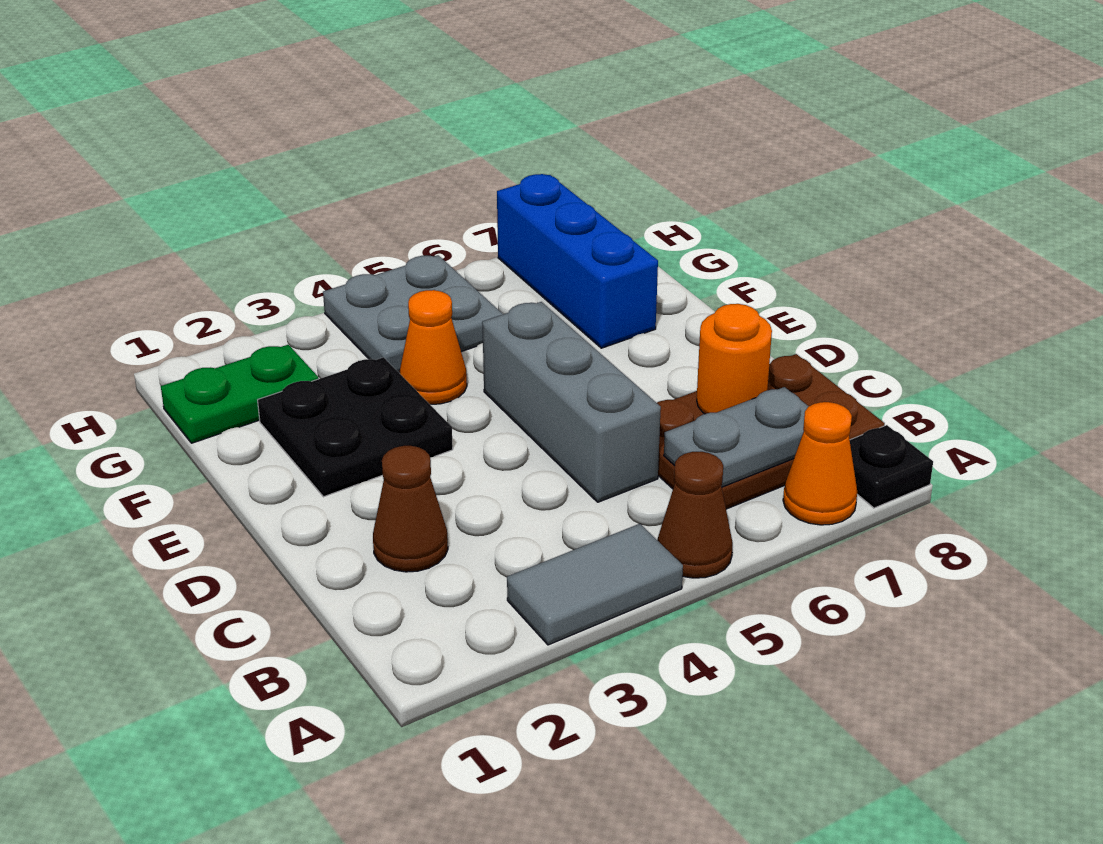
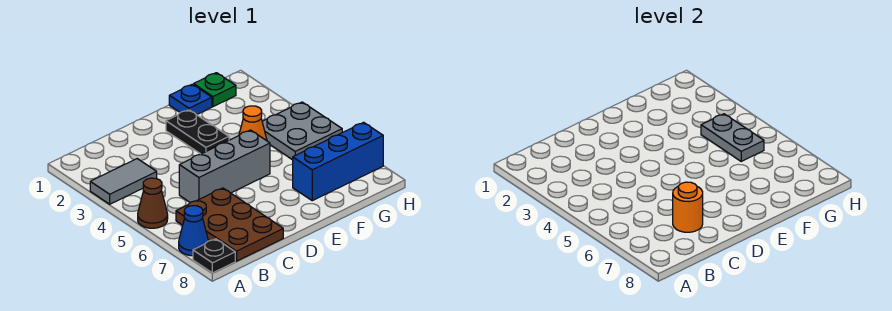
grey tile A3:A4 level 1 -> grey tile A3:B3 level 1
orange cone A7 level 1 -> blue cone A7 level 1
grey plate B6:B7 level 2 -> grey plate G4:G5 level 2
brown cone C2 level 1 -> none
black plate E2:F3 level 1 -> black plate E2:E3 level 1
none -> blue plate F1 level 1
green plate G1:G2 level 1 -> green plate G1 level 1

